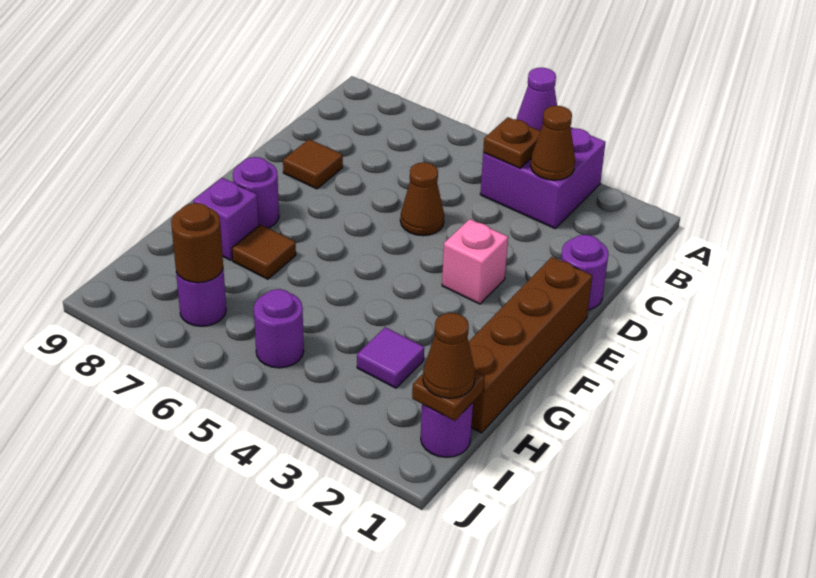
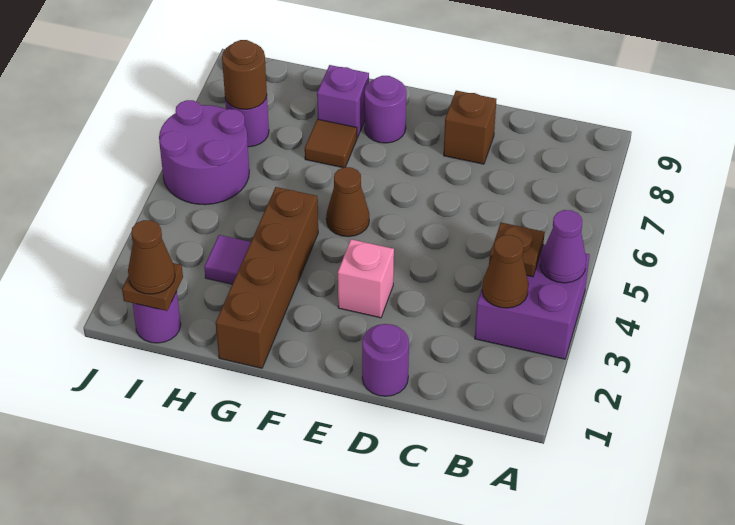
brown cone D5 level 1 -> brown cone F5 level 1
brown tile D8 level 1 -> brown brick D8 level 1
brown brick E1:H1 level 1 -> brown brick G1:G4 level 1
purple round brick I5 level 1 -> purple round brick I5:J6 level 1

